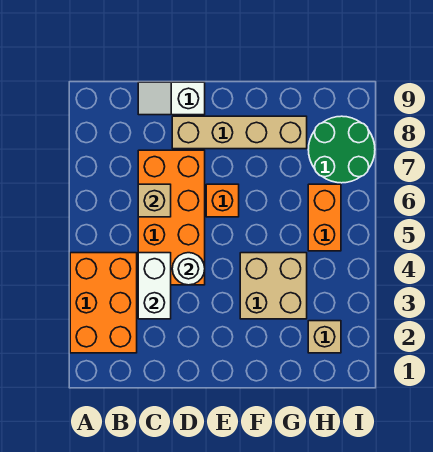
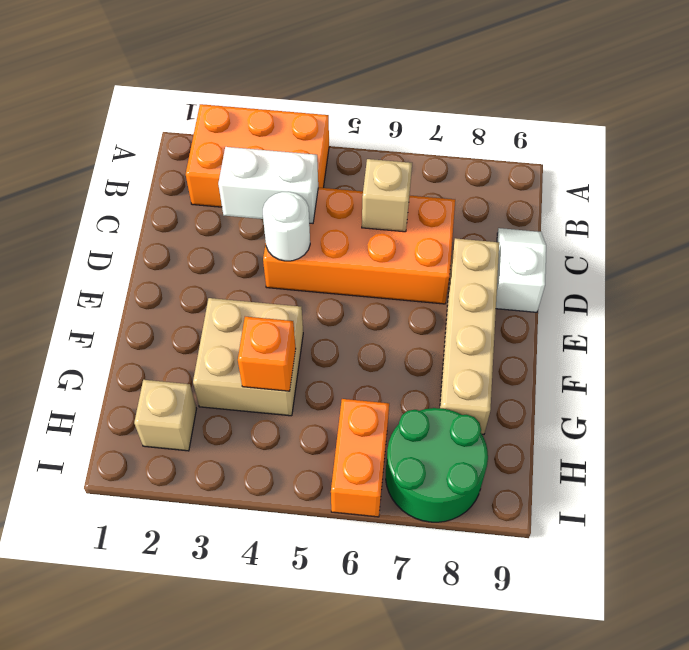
orange brick E6 level 1 -> orange brick G4 level 2
orange brick H5:H6 level 1 -> orange brick H6:I6 level 1

